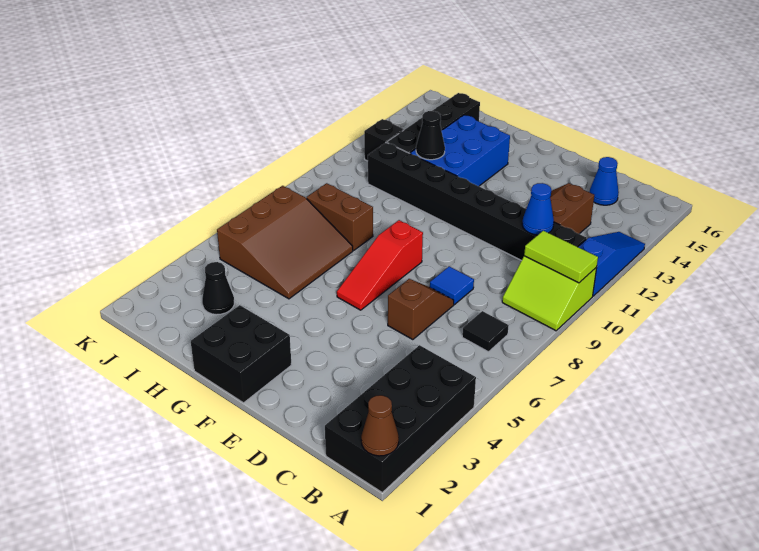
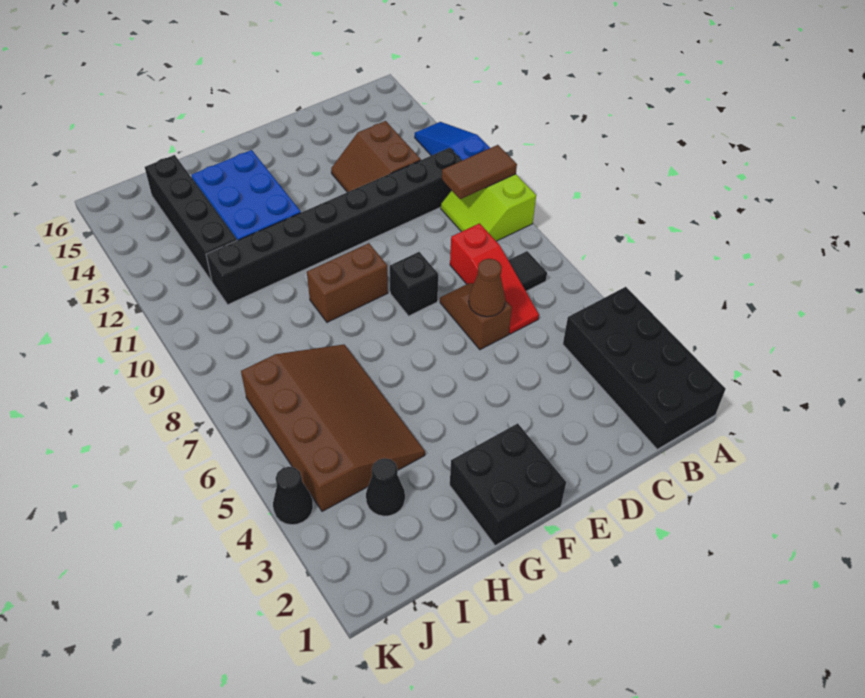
brown cone A1 level 2 -> brown cone D6 level 2
lime slope A9:B10 level 1 top 10 -> lime slope A9:B10 level 1 top A
lime tile A10:B10 level 2 -> brown tile A10:B10 level 2
blue cone C11 level 2 -> none
blue cone C15 level 1 -> none
blue tile D8 level 1 -> none
red slope F6:F8 level 1 top 8 -> red slope C6:C8 level 1 top 8
brown slope H5:J7 level 1 top J -> brown slope H4:J7 level 1 top J
brown brick H8:I8 level 1 -> brown brick F9:G9 level 1
black cone H12 level 2 -> black cone K4 level 1
black brick J12 level 1 -> black brick E8 level 1

